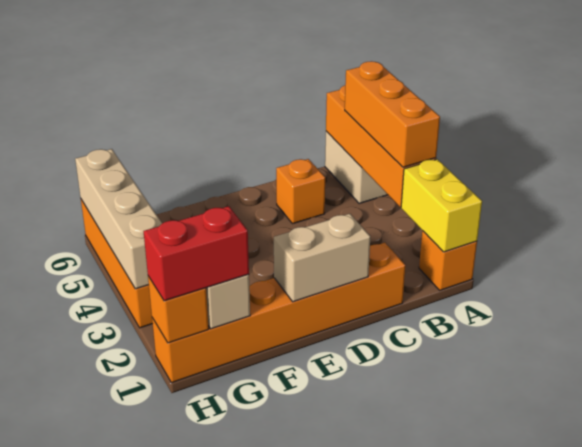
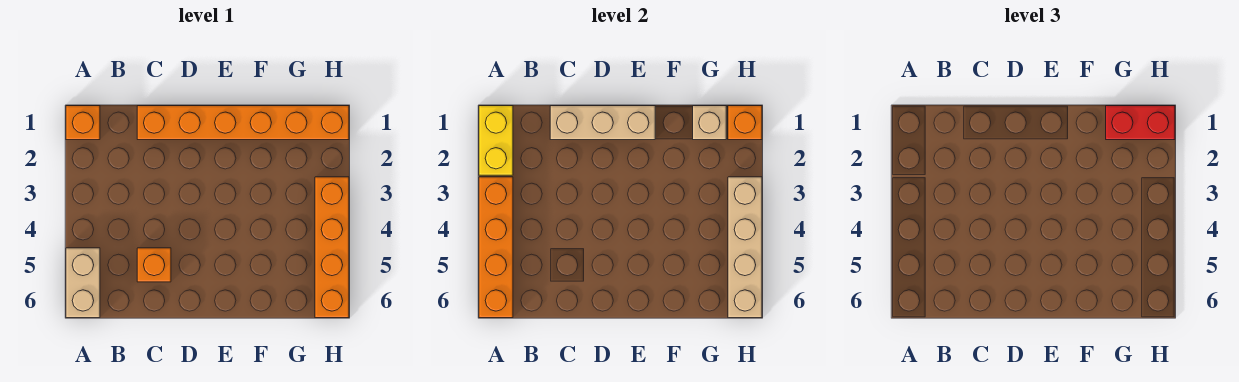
orange brick A3:A5 level 3 -> none
tan brick D1:E1 level 2 -> tan brick C1:E1 level 2

